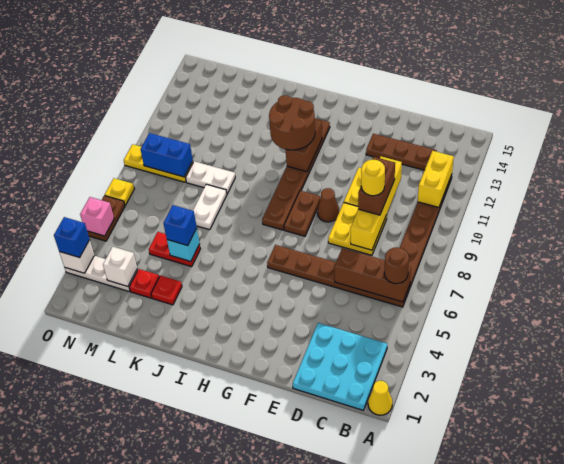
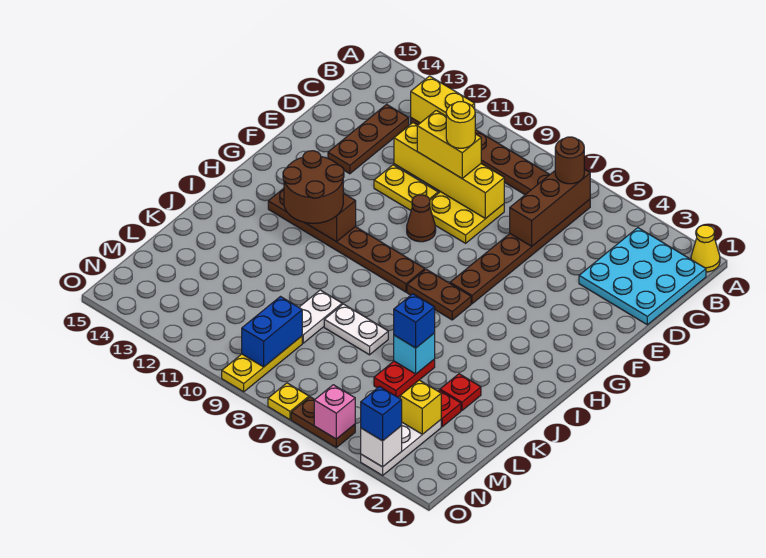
brown brick D9:D10 level 3 -> yellow brick D9:D10 level 3
brown plate G8:G9 level 1 -> brown plate H6:H7 level 1
white brick M3 level 2 -> yellow brick M3 level 2

